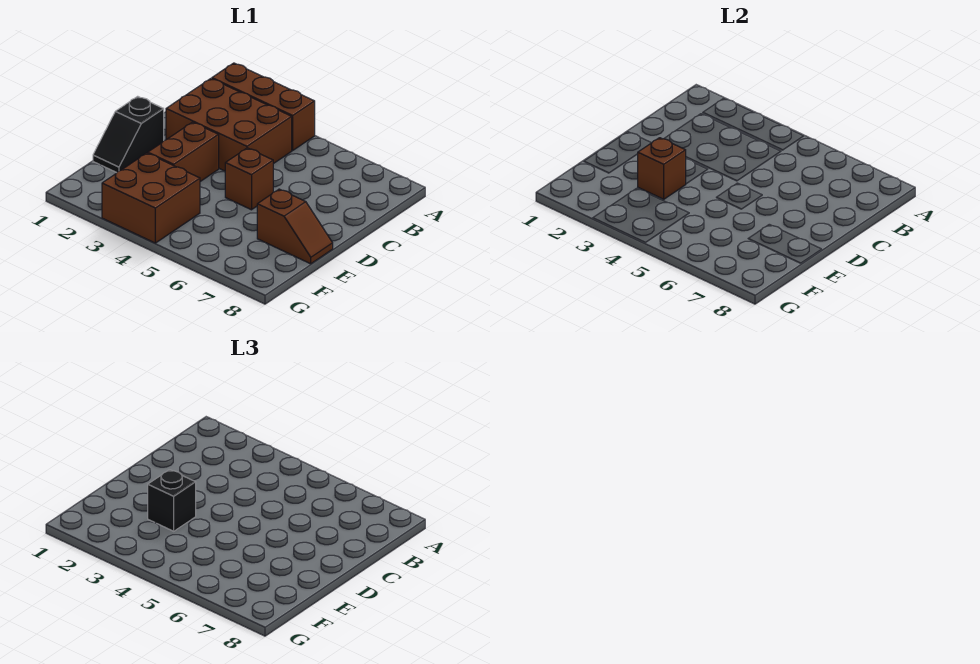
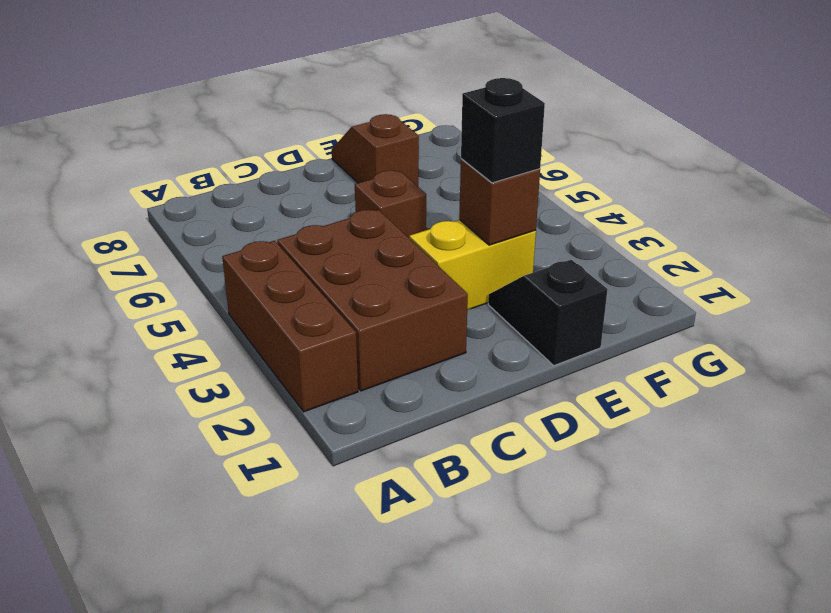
black slope D1:E1 level 1 top D -> black slope E1:E2 level 1 top 1
brown brick D3:E3 level 1 -> yellow brick D3:E3 level 1
brown brick F3:G4 level 1 -> none

